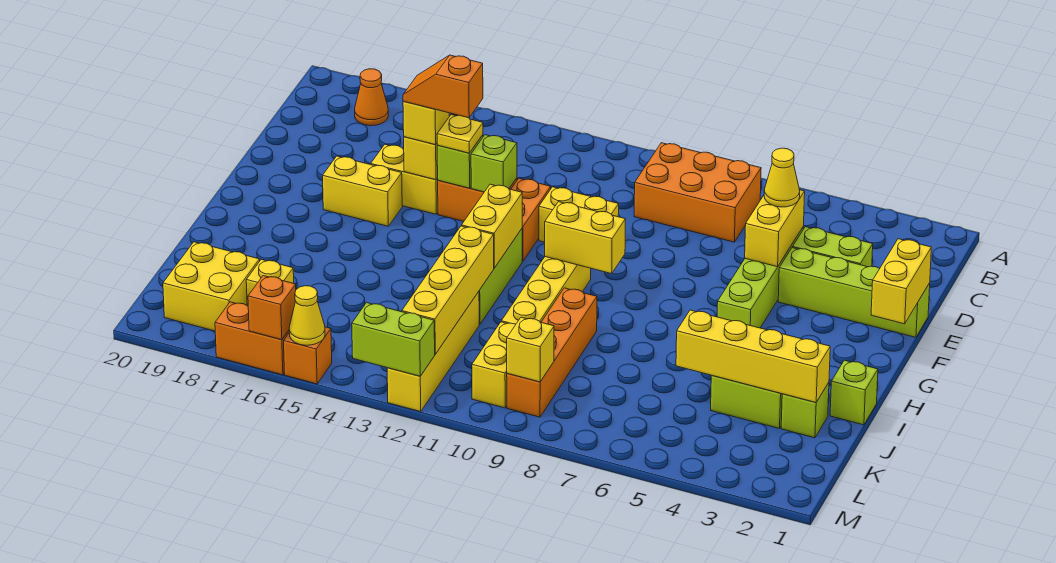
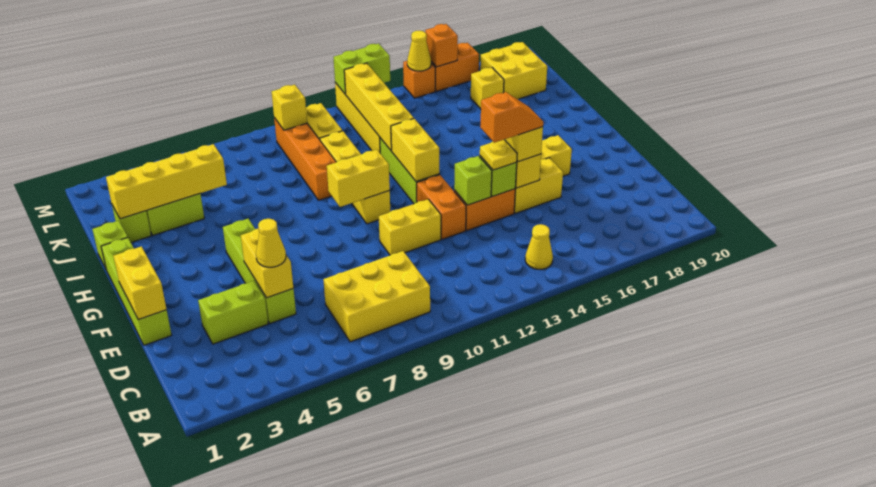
orange brick B7:C9 level 1 -> yellow brick B7:C9 level 1
none -> yellow cone B14 level 1
orange cone B18 level 1 -> none
lime brick E1:E4 level 1 -> lime brick E1:H1 level 1

